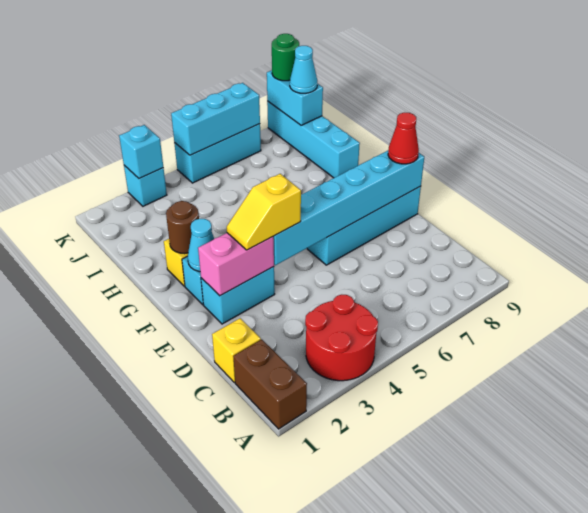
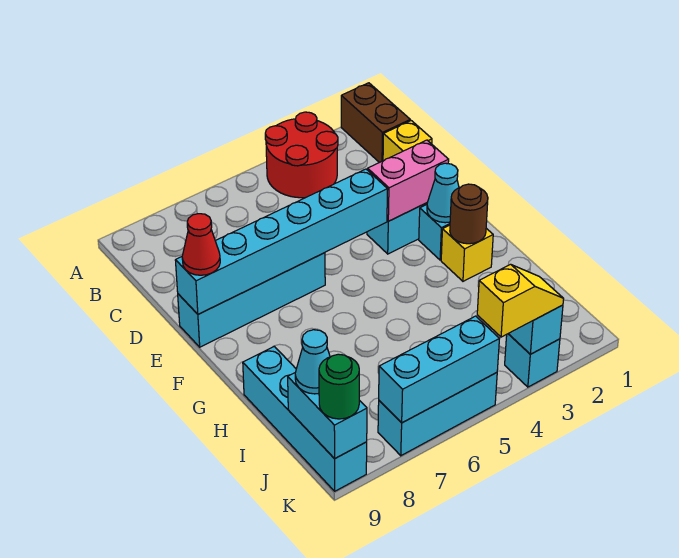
yellow slope E3:E4 level 3 top 4 -> yellow slope K3:K4 level 3 top 4

